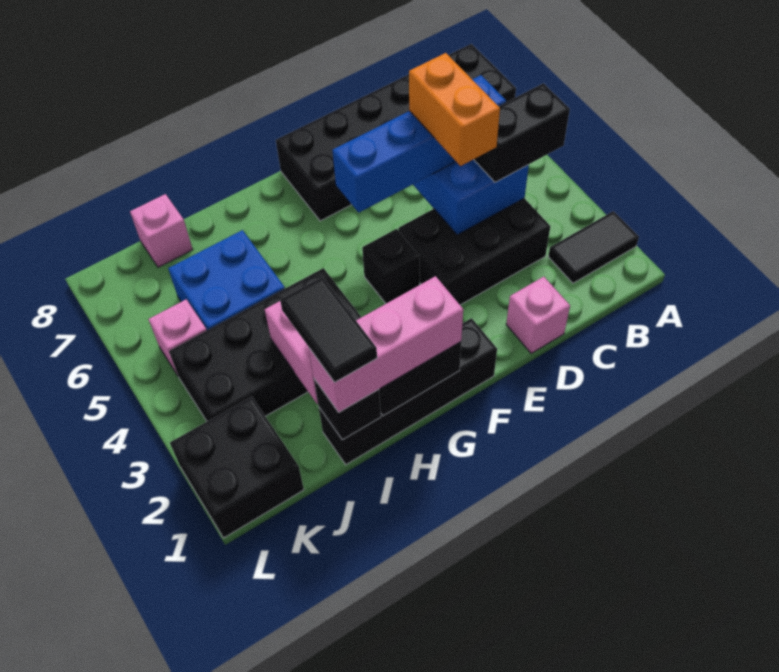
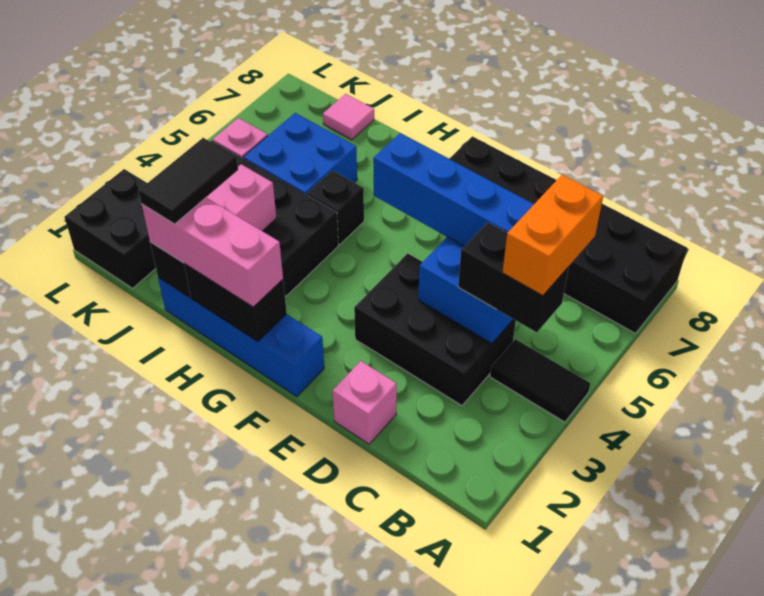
black tile A2:B2 level 1 -> black tile A4:B4 level 1
orange brick D4:D5 level 4 -> orange brick B4:B5 level 4
black brick F1:I1 level 1 -> blue brick F1:I1 level 1
black brick F4 level 1 -> black brick H5 level 1
pink brick J8 level 1 -> pink tile J8 level 1

